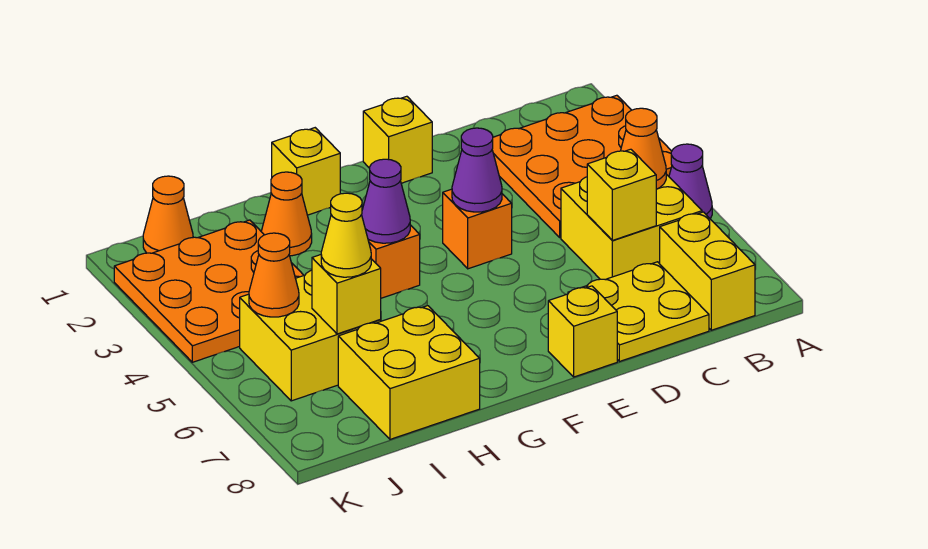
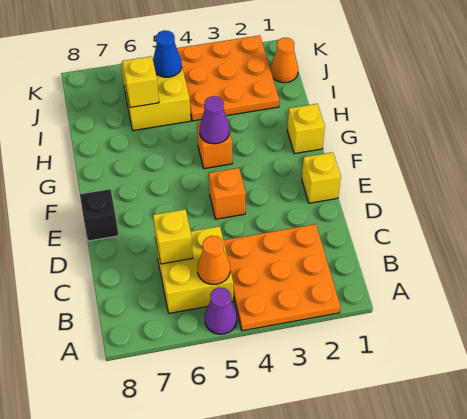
yellow brick B7:B8 level 1 -> none
yellow plate C7:D8 level 1 -> none
purple cone E4 level 2 -> none
yellow brick E8 level 1 -> black brick E8 level 1
orange cone H2 level 1 -> none
yellow brick H7:I8 level 1 -> none
yellow cone I6 level 3 -> none
orange cone J5 level 2 -> blue cone J5 level 2

